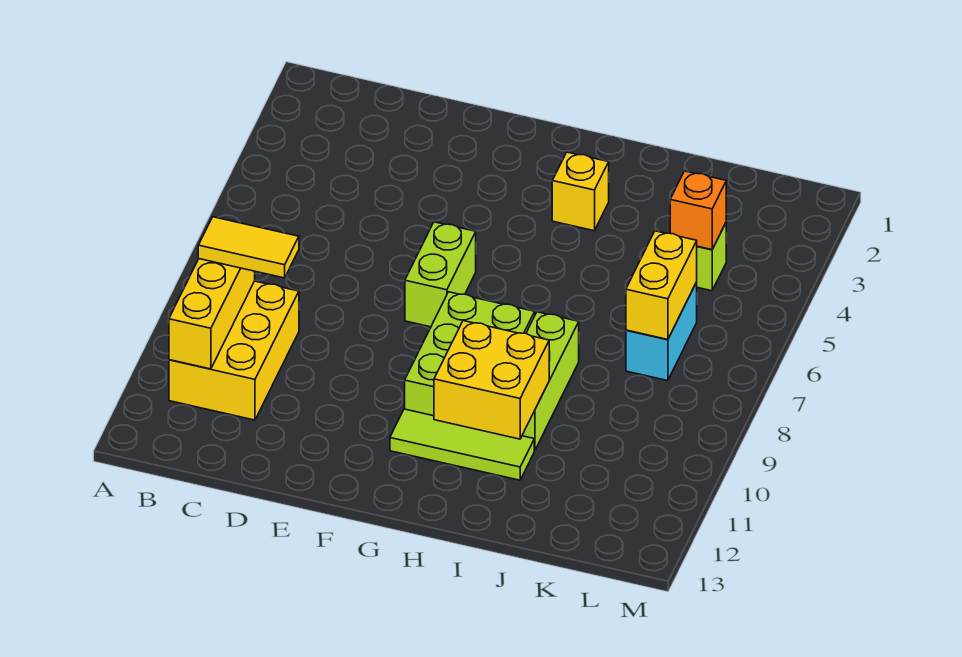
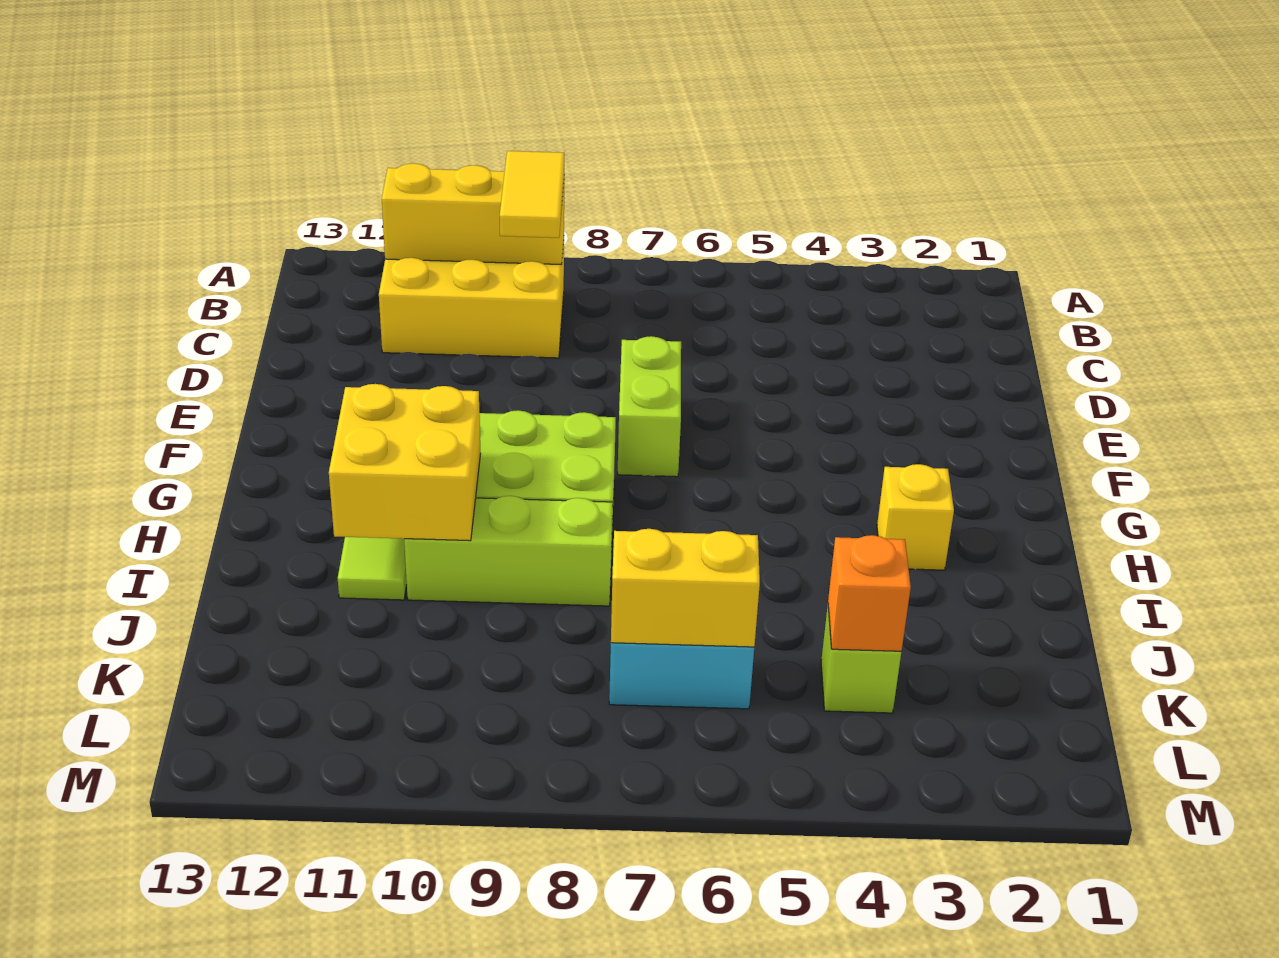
lime brick F6:F7 level 1 -> lime brick E7:F7 level 1

